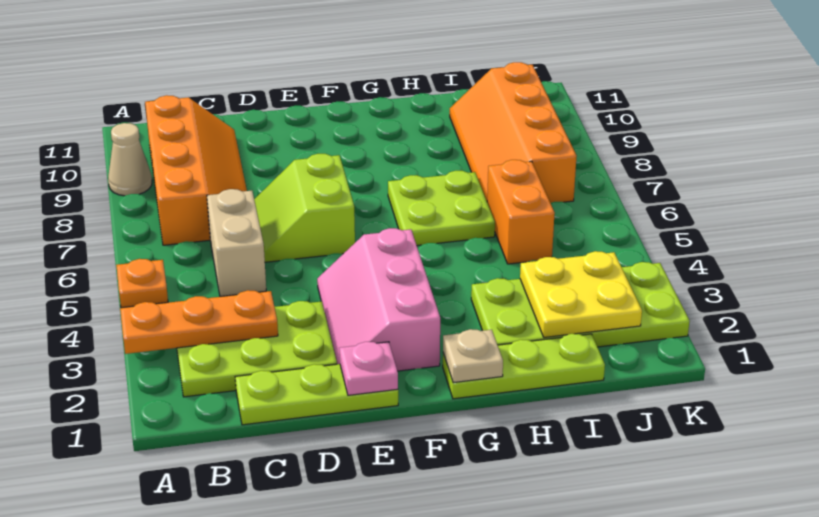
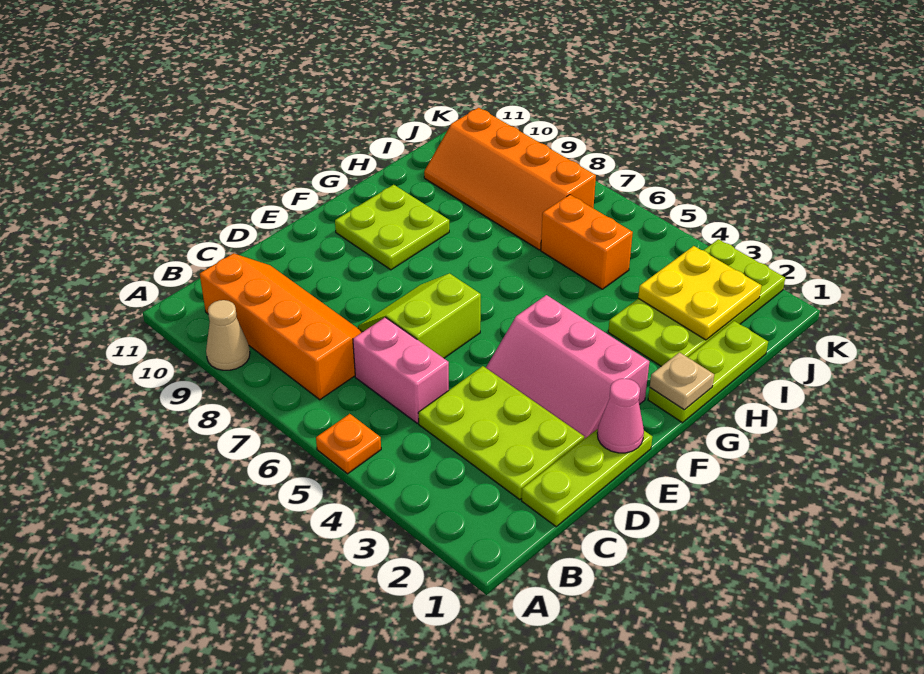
orange plate A3:C3 level 2 -> none
lime plate B2:D3 level 1 -> lime plate C2:D4 level 1
tan brick C5:C6 level 1 -> pink brick C5:C6 level 1
lime slope D6:E7 level 1 top E -> lime slope D6:E7 level 1 top 6
pink plate E1 level 2 -> pink cone E1 level 2
lime plate G6:H7 level 1 -> lime plate F9:G10 level 1

